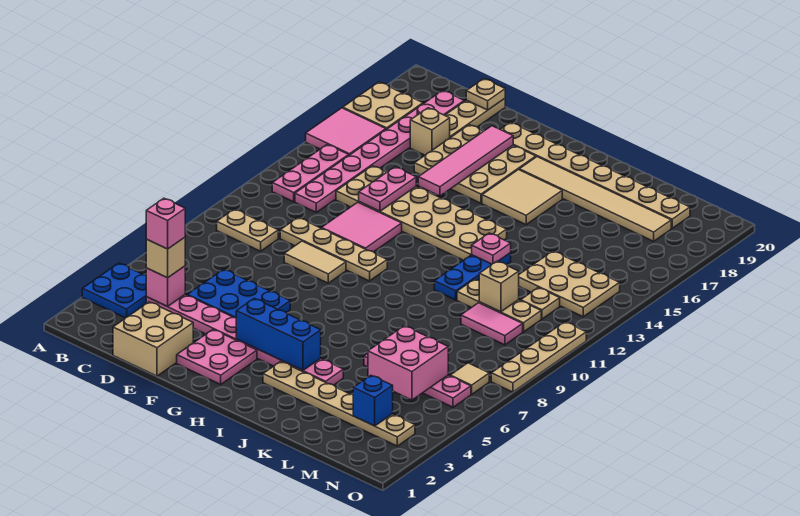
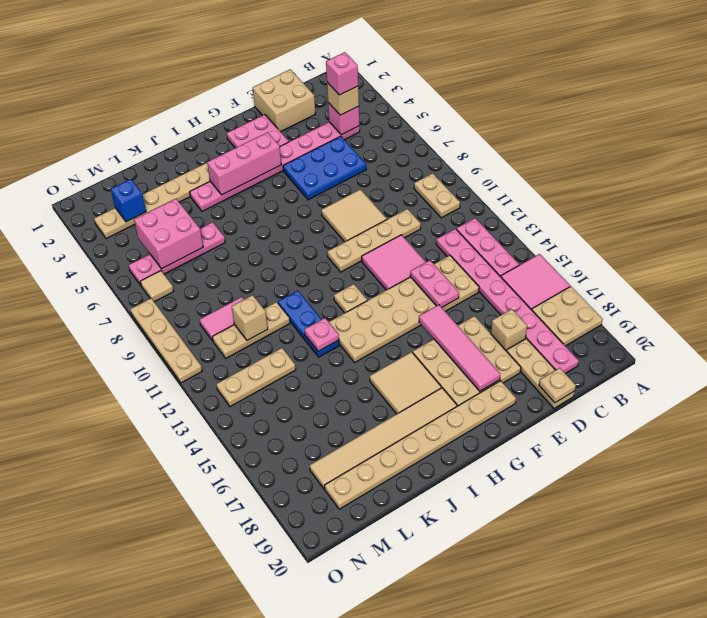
blue plate A3:B4 level 1 -> none
tan plate B9:C9 level 1 -> tan plate B9:B10 level 1
tan tile E9:F9 level 1 -> tan tile E8:F9 level 1
blue brick G4:I4 level 2 -> pink brick G4:I4 level 2
tan plate L13:N14 level 1 -> tan plate L13:N13 level 1
tan plate M12 level 1 -> tan plate H12 level 1

